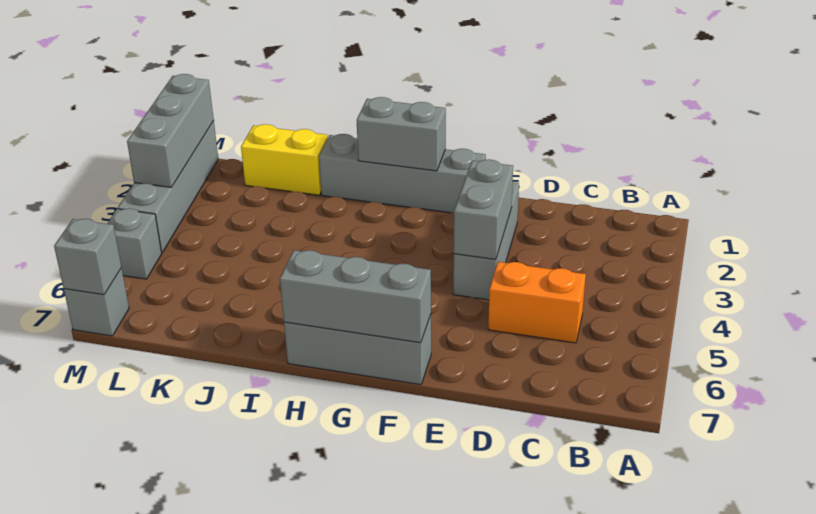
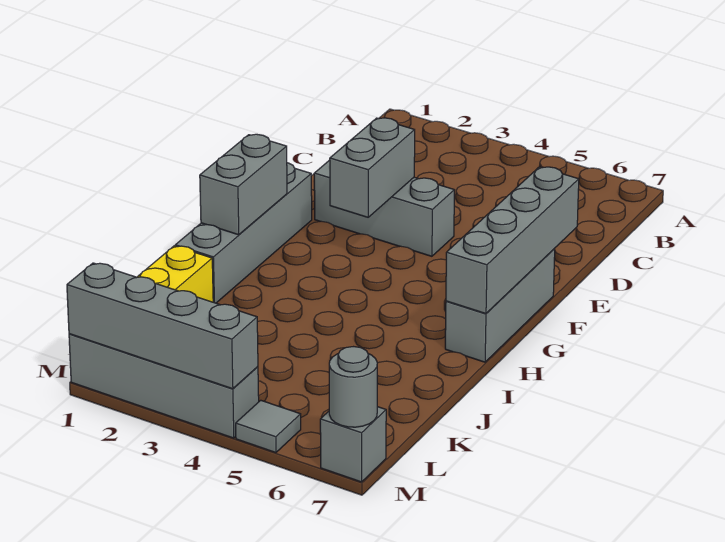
orange brick C5:D5 level 1 -> none
grey brick E3:E4 level 2 -> grey brick E3:F3 level 2
grey brick F7:H7 level 2 -> grey brick E7:H7 level 2
grey brick M1:M3 level 2 -> grey brick M1:M4 level 2
grey brick M5 level 1 -> grey tile M5 level 1
grey brick M7 level 2 -> grey round brick M7 level 2

